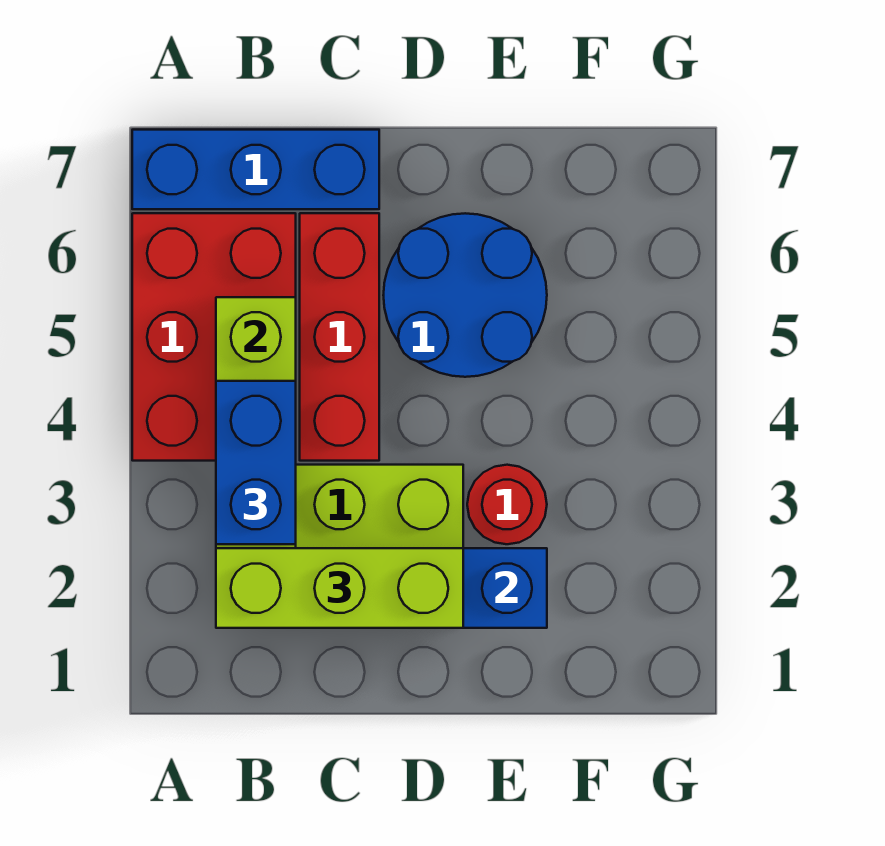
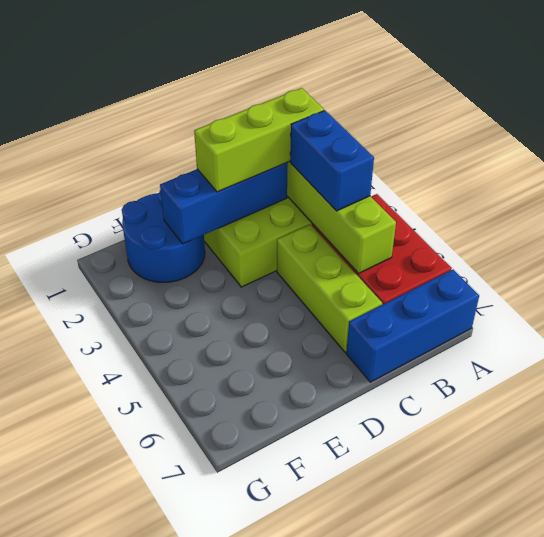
red brick C4:C6 level 1 -> lime brick C4:C6 level 1
blue round brick D5:E6 level 1 -> blue round brick E1:F2 level 1
red round brick E3 level 1 -> none

